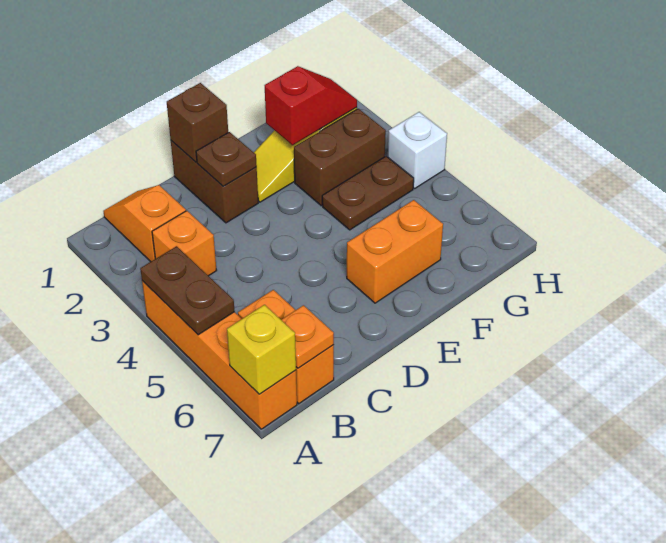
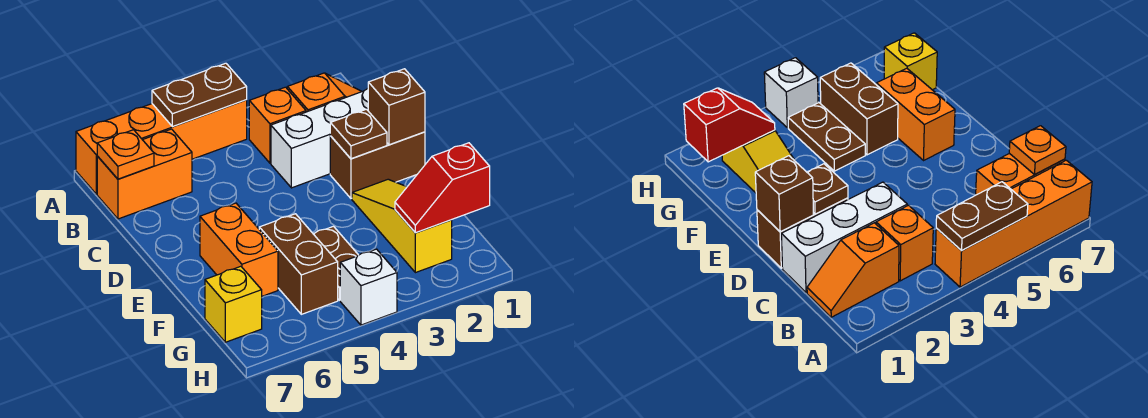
yellow brick A7 level 2 -> yellow brick G7 level 1
none -> white brick C1:C3 level 1
red slope F2:G2 level 2 top F -> red slope G1:G2 level 2 top 1
brown brick F3:G3 level 1 -> brown brick F5:G5 level 1

